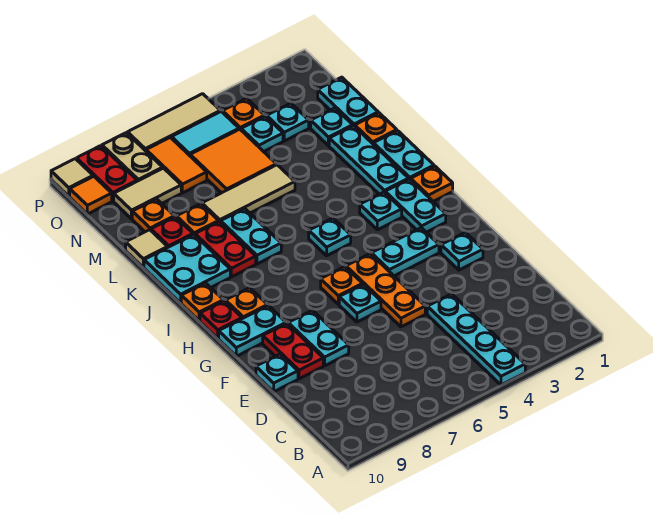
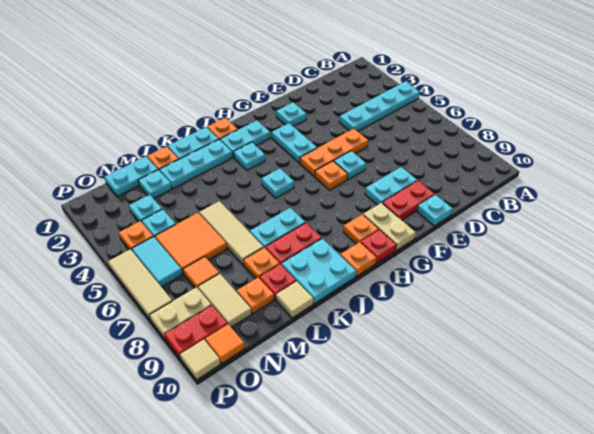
cyan plate G9:G10 level 1 -> tan plate G9:G10 level 1
orange tile N7:O7 level 1 -> orange tile N7 level 1

